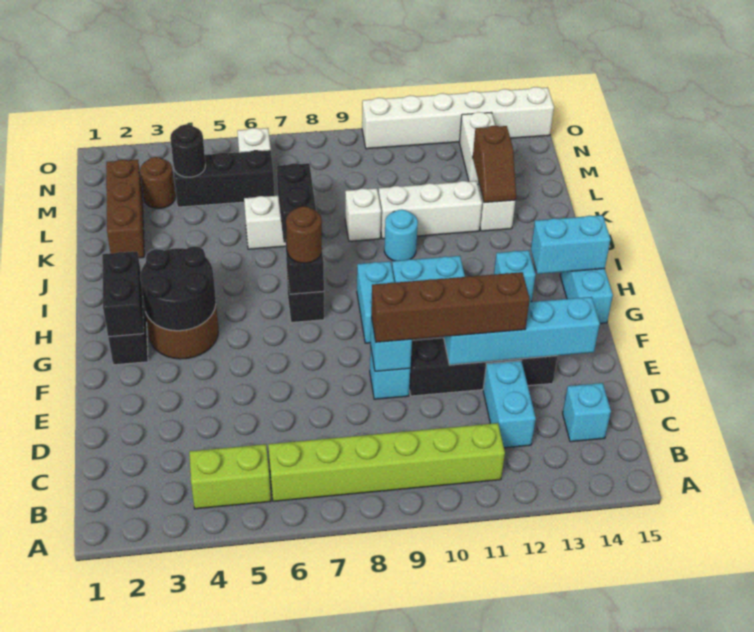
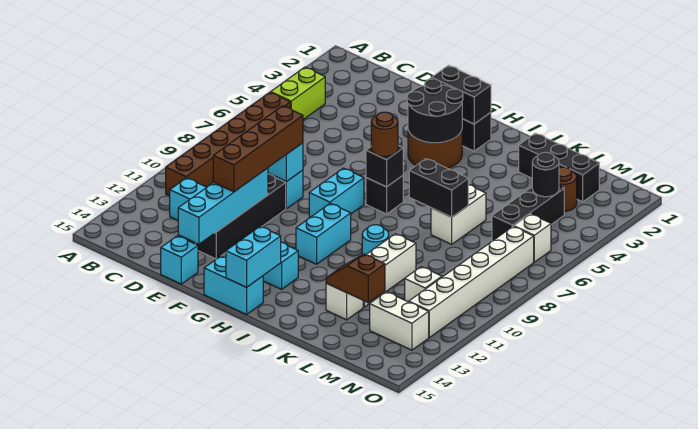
lime brick B6:B11 level 1 -> brown brick B6:B11 level 1
cyan brick C14 level 1 -> cyan brick E15 level 1
cyan brick G9:H9 level 1 -> cyan brick G8:G9 level 1
brown brick K2:M2 level 1 -> black brick K2:M2 level 1
white brick K9 level 1 -> white brick M11 level 1
white brick O10:O15 level 1 -> white brick N7:N12 level 1

